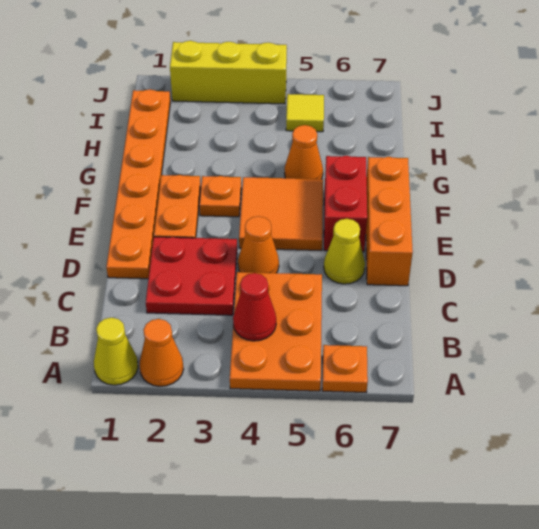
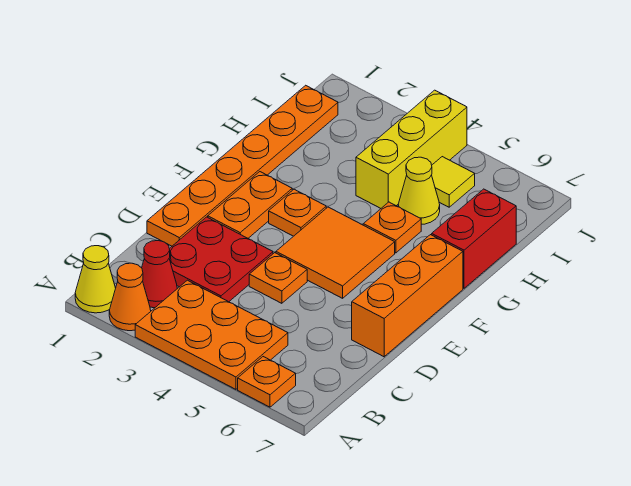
orange plate A4:C5 level 1 -> orange plate A3:B5 level 1
red cone B4 level 2 -> red cone B2 level 1
orange cone D4 level 1 -> orange plate D4 level 1
yellow cone D6 level 1 -> yellow cone H5 level 1
red brick E6:F6 level 1 -> red brick G7:H7 level 1
orange cone G5 level 1 -> orange plate G5 level 1
yellow brick J2:J4 level 1 -> yellow brick H4:J4 level 1

